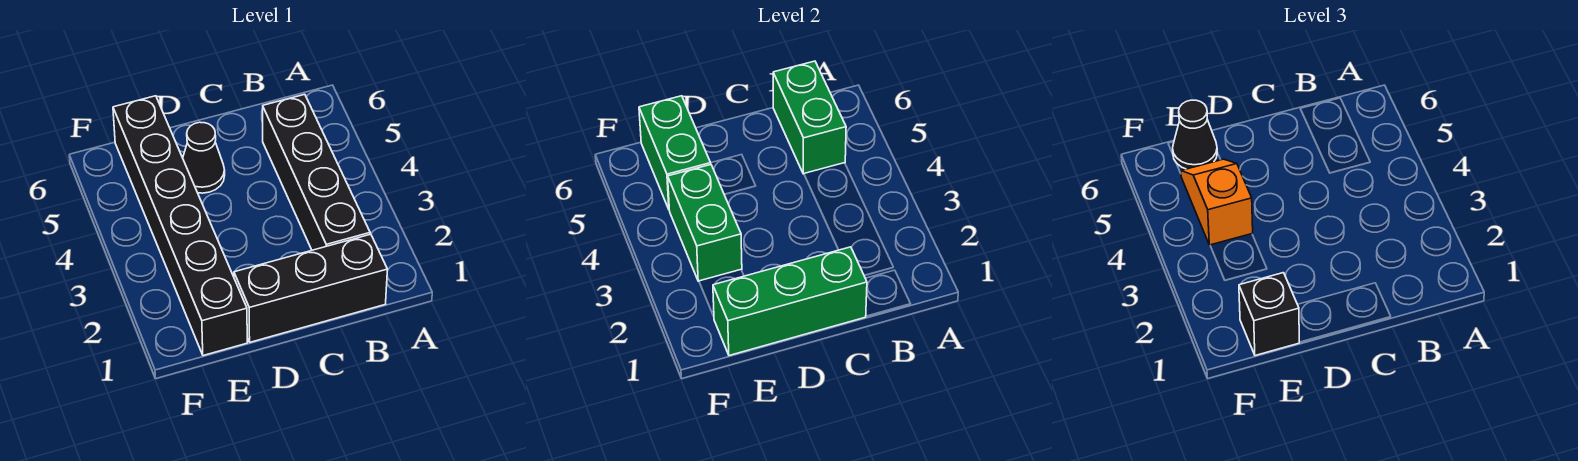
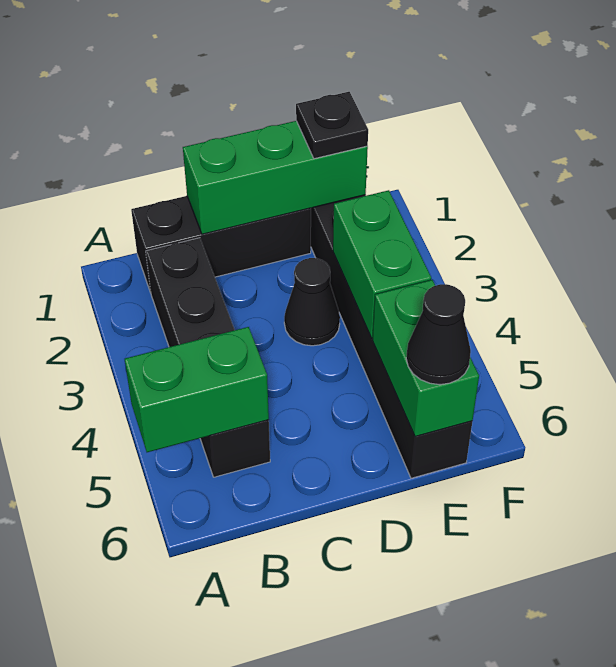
green brick B5:B6 level 2 -> green brick A5:B5 level 2
black cone D5 level 1 -> black cone D3 level 1
black brick E1 level 3 -> black plate E1 level 3
orange slope E4:E5 level 3 top 4 -> none

